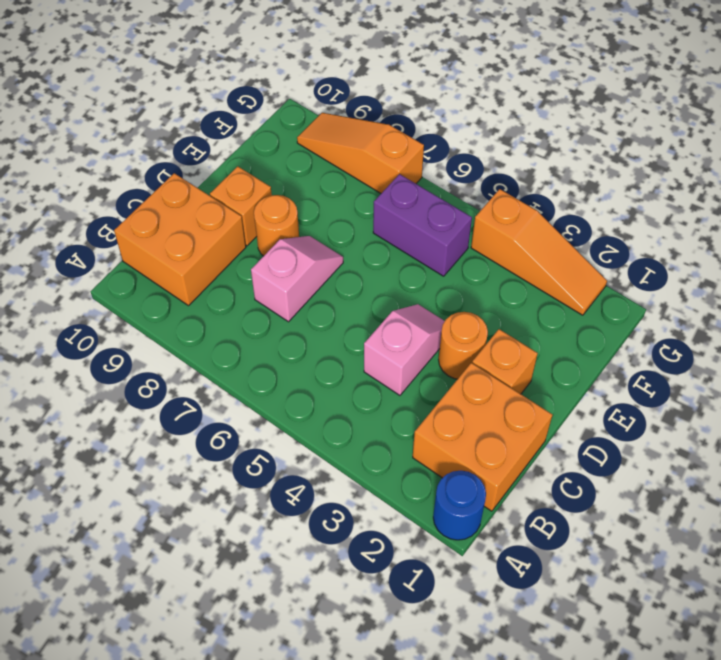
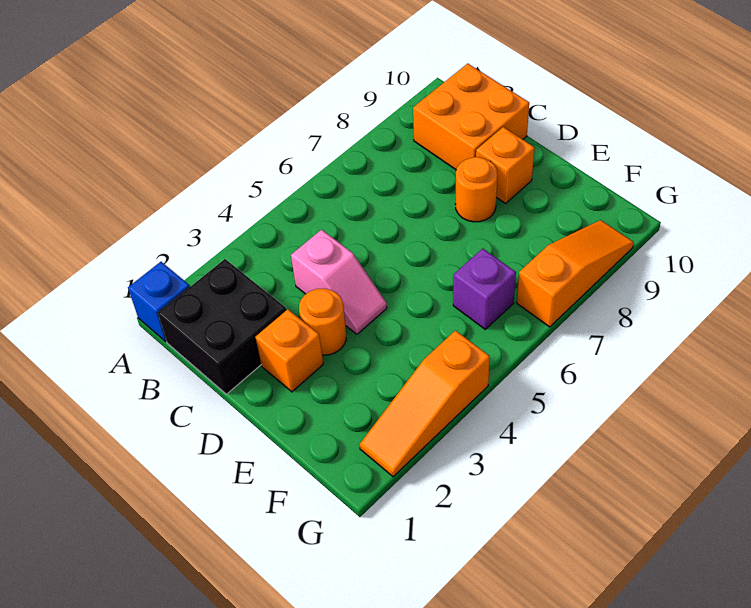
blue round brick A1 level 1 -> blue brick A1 level 1
orange brick B1:C2 level 1 -> black brick B1:C2 level 1
pink slope C7:D7 level 1 top C -> none
purple brick F5:F6 level 1 -> purple brick F6 level 1

